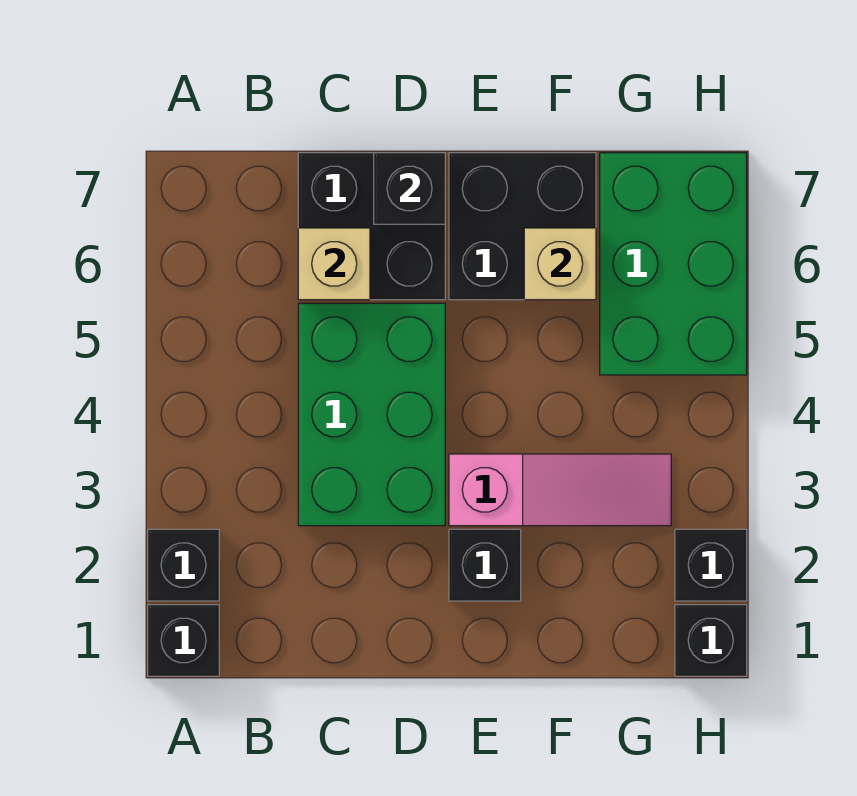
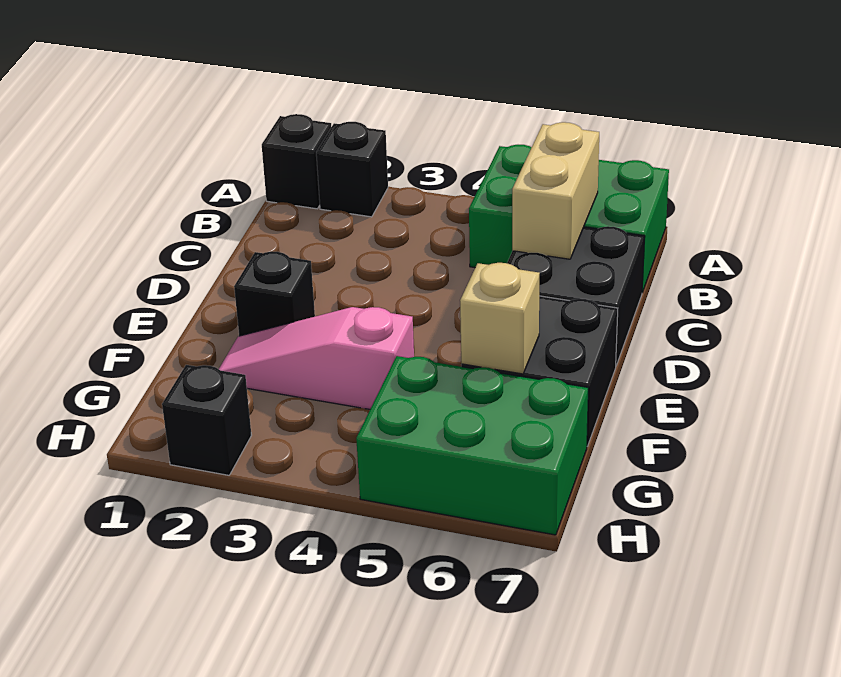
green brick C3:D5 level 1 -> green brick A5:B7 level 1
tan brick C6 level 2 -> tan brick B6:C6 level 2
black brick D7 level 2 -> none
pink slope E3:G3 level 1 top E -> pink slope F2:F4 level 1 top 4
black brick H1 level 1 -> none

